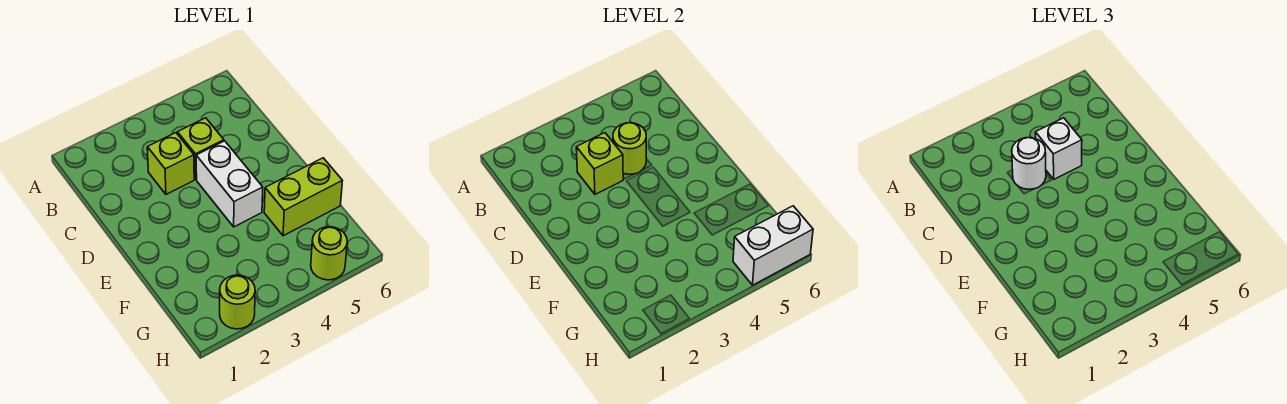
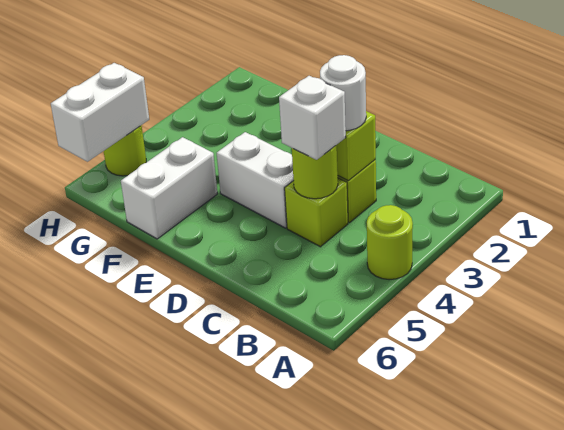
lime brick F5:F6 level 1 -> white brick F5:F6 level 1
lime round brick H2 level 1 -> lime round brick A4 level 1

